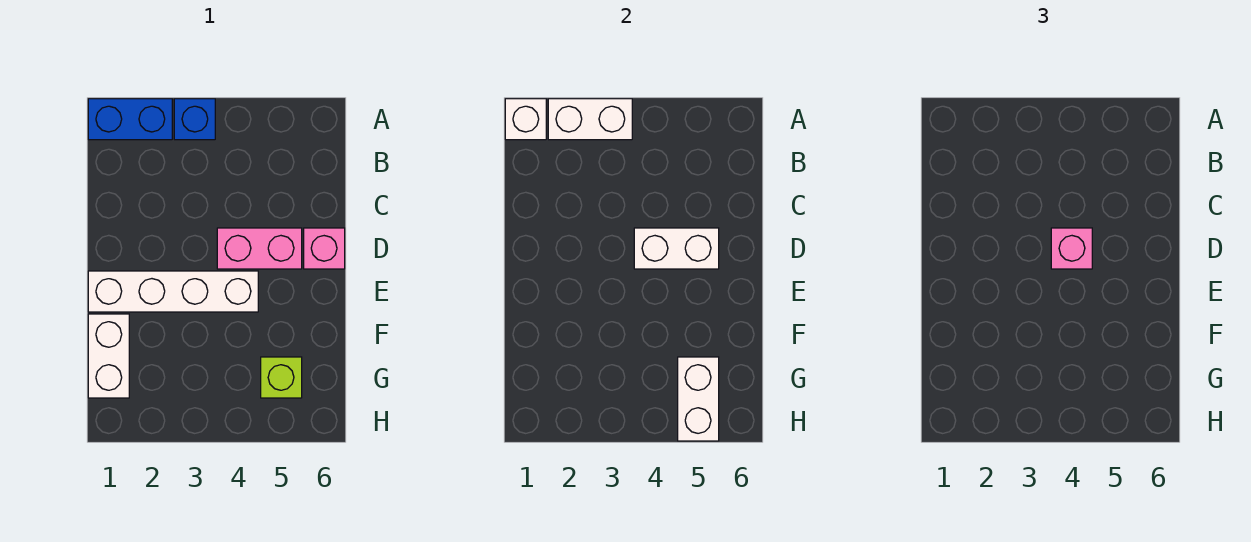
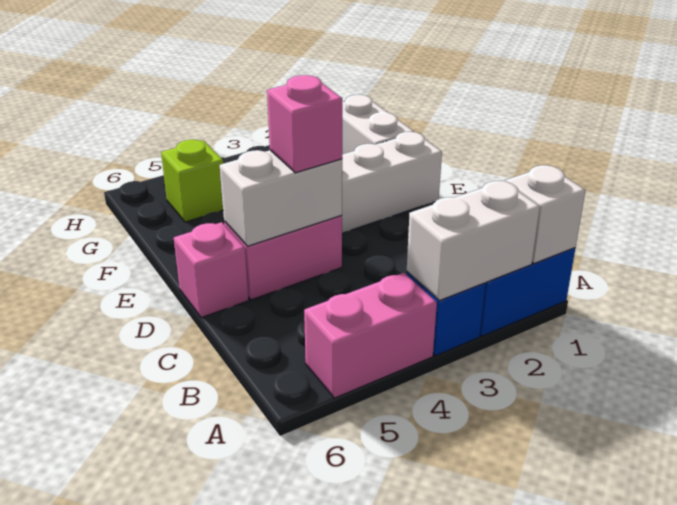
none -> pink brick A4:A5 level 1
white brick G5:H5 level 2 -> none

